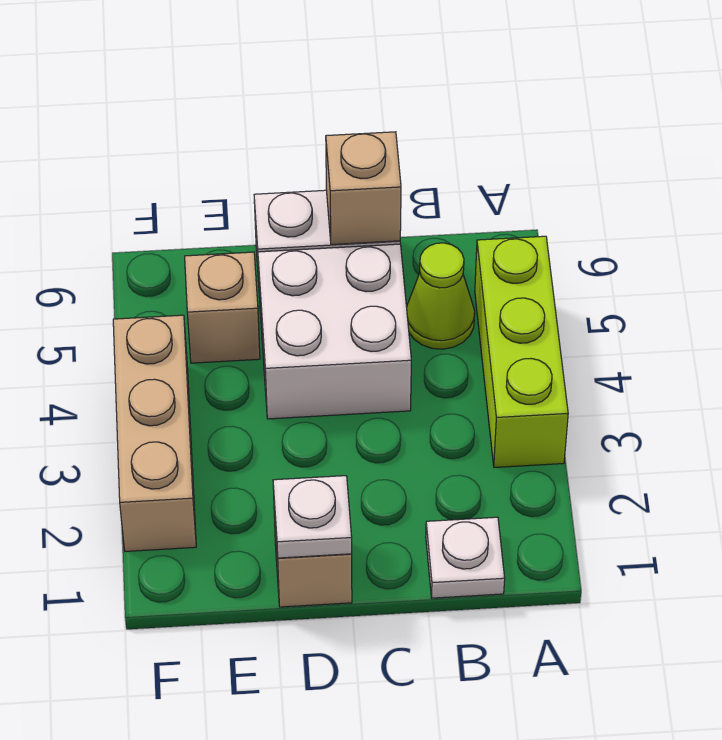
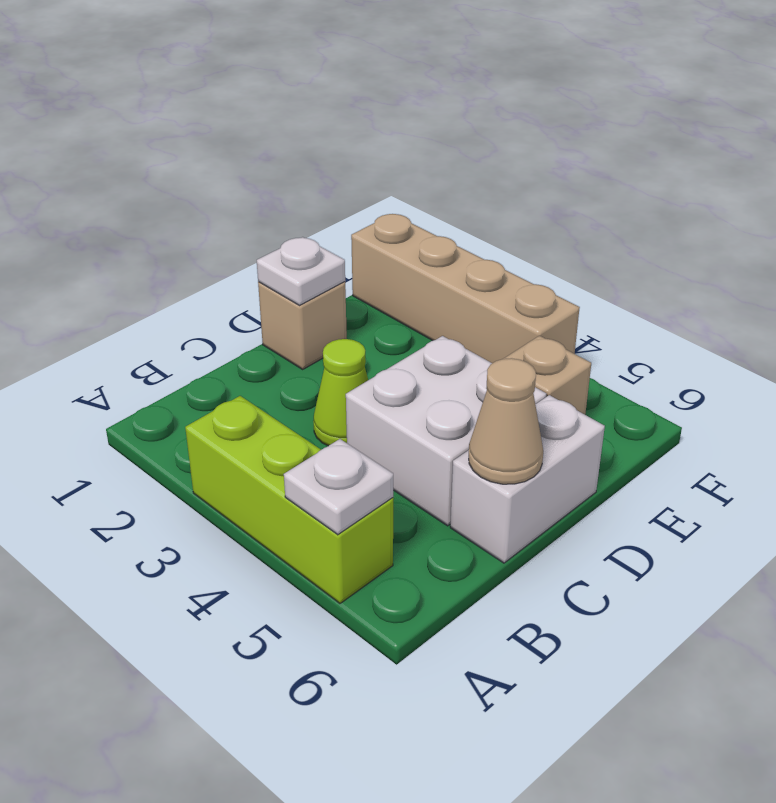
white plate B1 level 1 -> white plate A5 level 2
lime cone B5 level 1 -> lime cone C3 level 1
tan brick C6 level 2 -> tan cone C6 level 2
tan brick F2:F4 level 1 -> tan brick F1:F4 level 1

